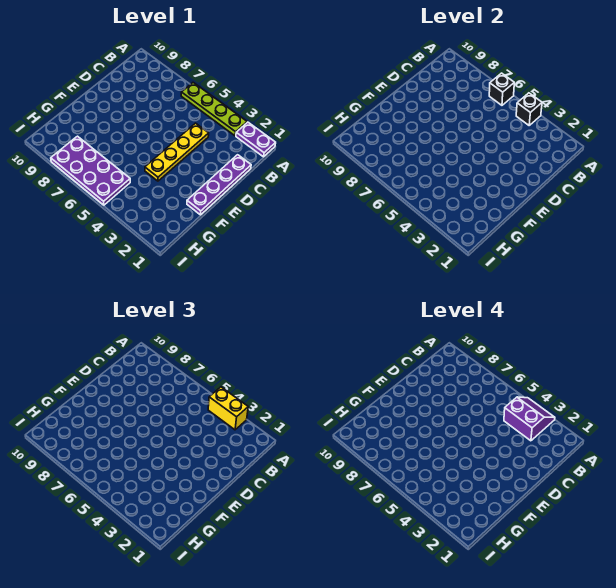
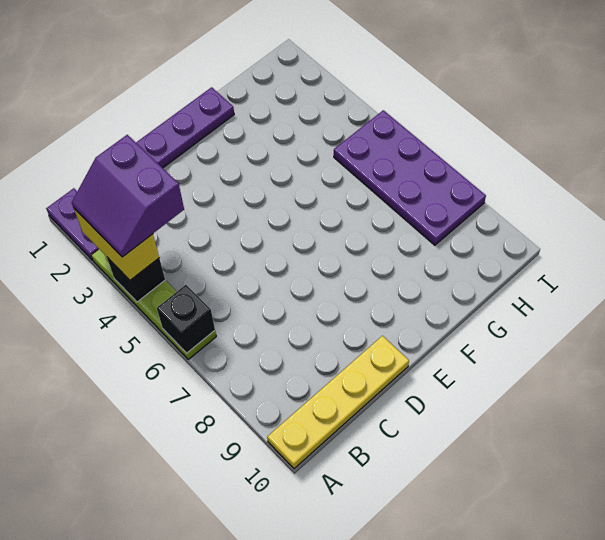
yellow plate C4:F4 level 1 -> yellow plate A10:D10 level 1

